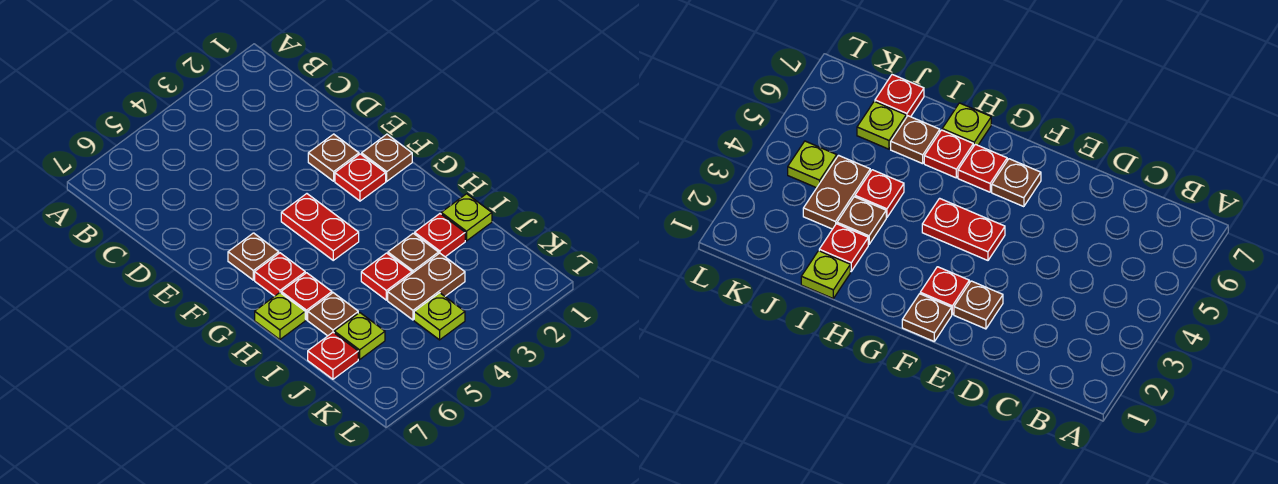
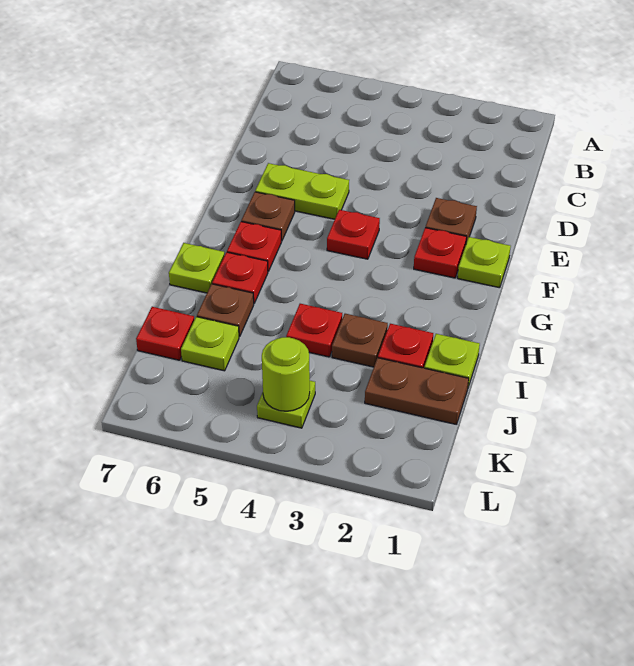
none -> lime plate E5:E6 level 1
brown plate F1 level 1 -> lime plate F1 level 1
red plate F4:G4 level 1 -> red plate F4 level 1
brown plate J3:J4 level 1 -> brown plate J1:J2 level 1
none -> lime round brick K4 level 2

